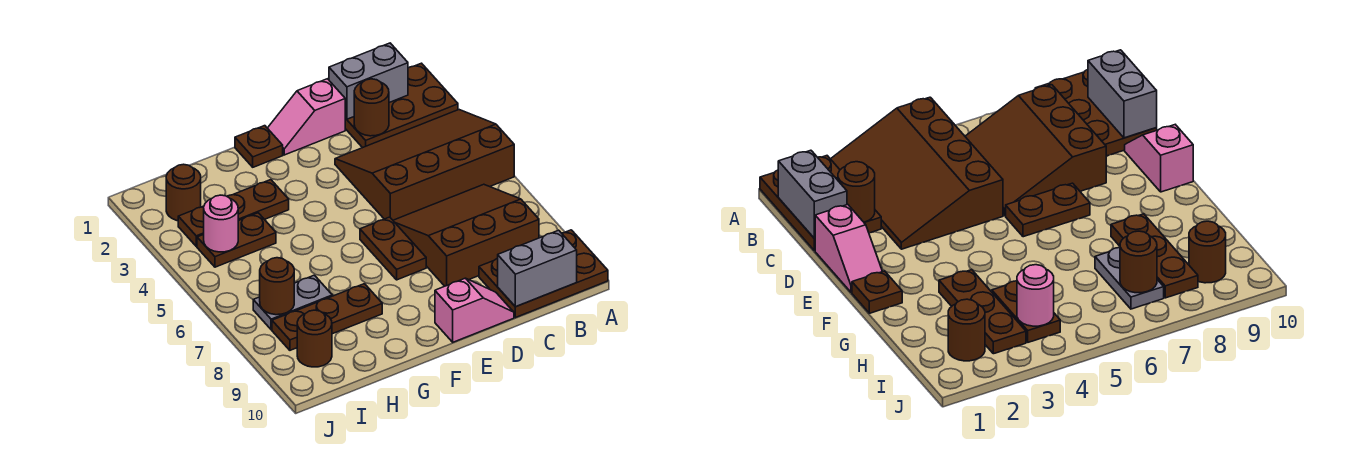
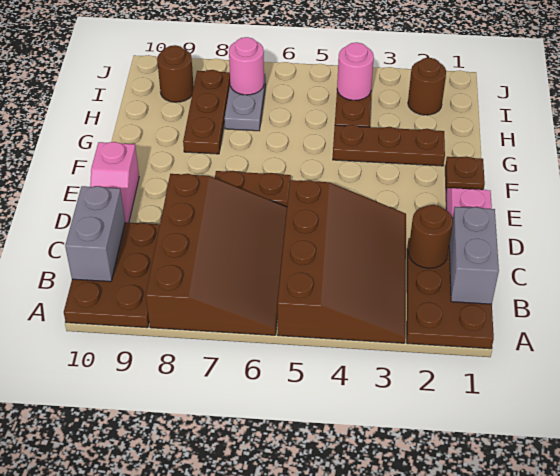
brown slope B6:D8 level 1 top 8 -> brown slope A6:D8 level 1 top 8
brown plate G3:I3 level 1 -> brown plate G2:G4 level 1
brown round brick I7 level 2 -> pink round brick I7 level 2

